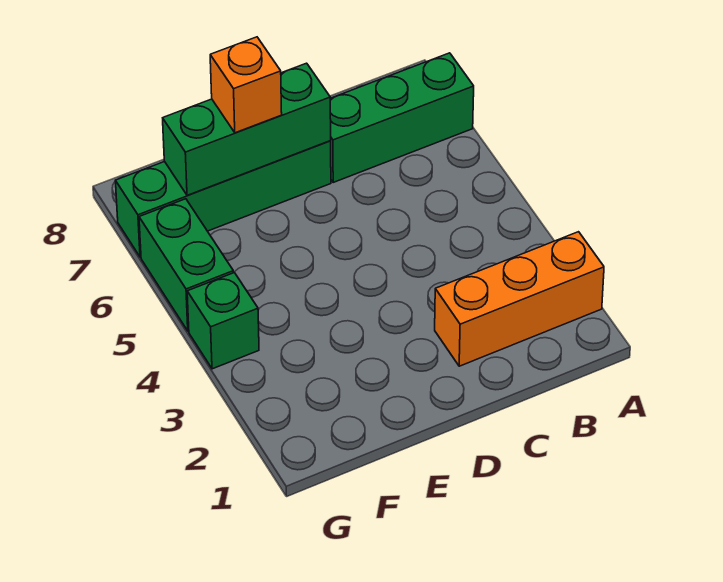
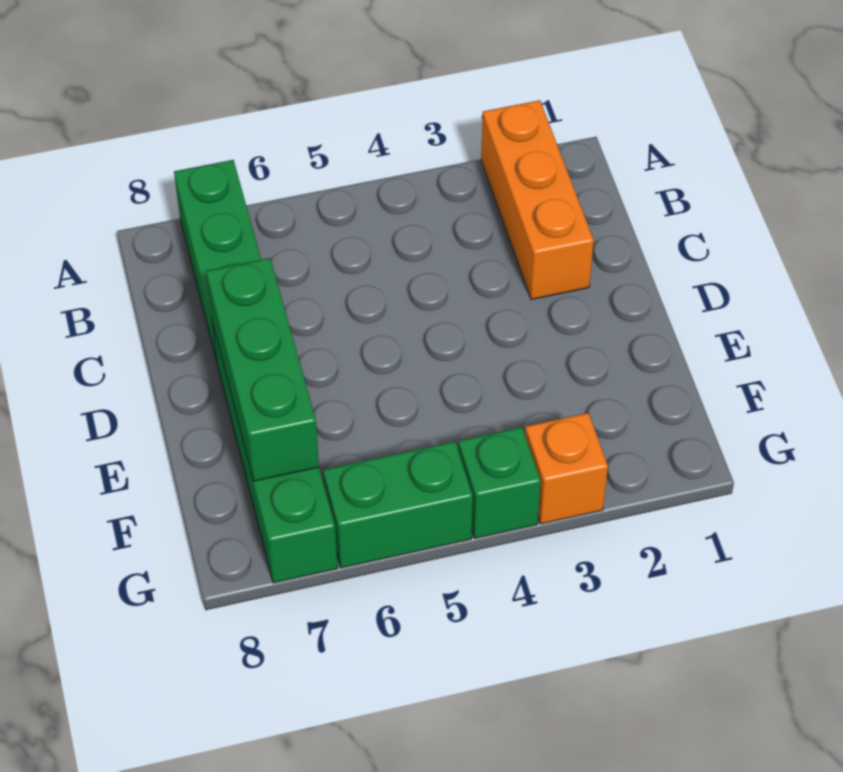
orange brick E7 level 3 -> orange brick G3 level 1

